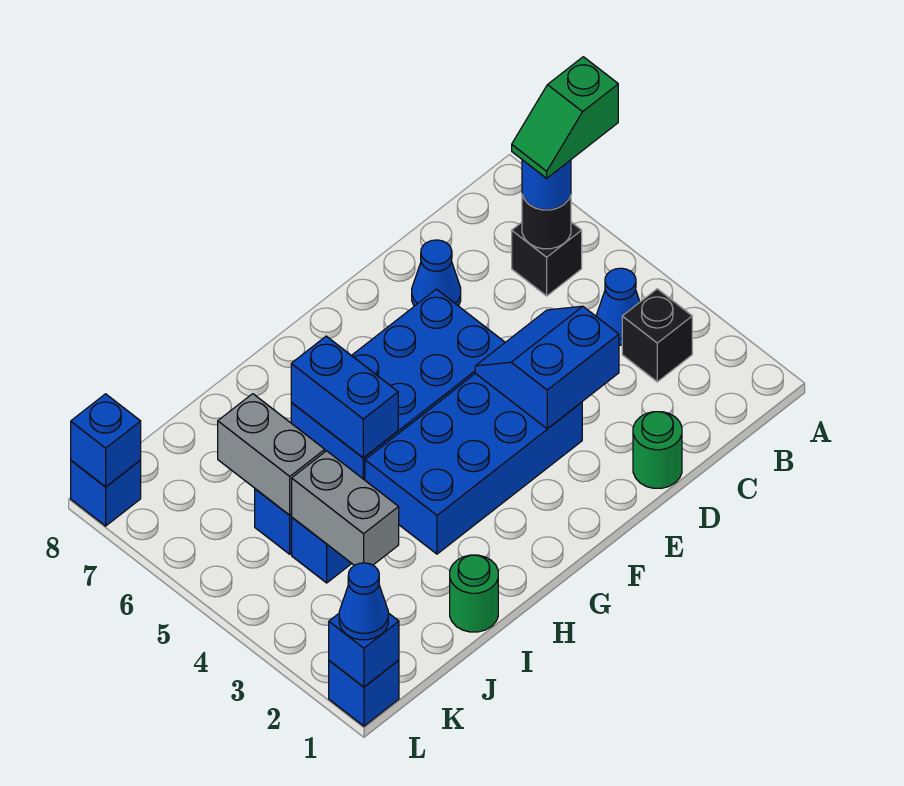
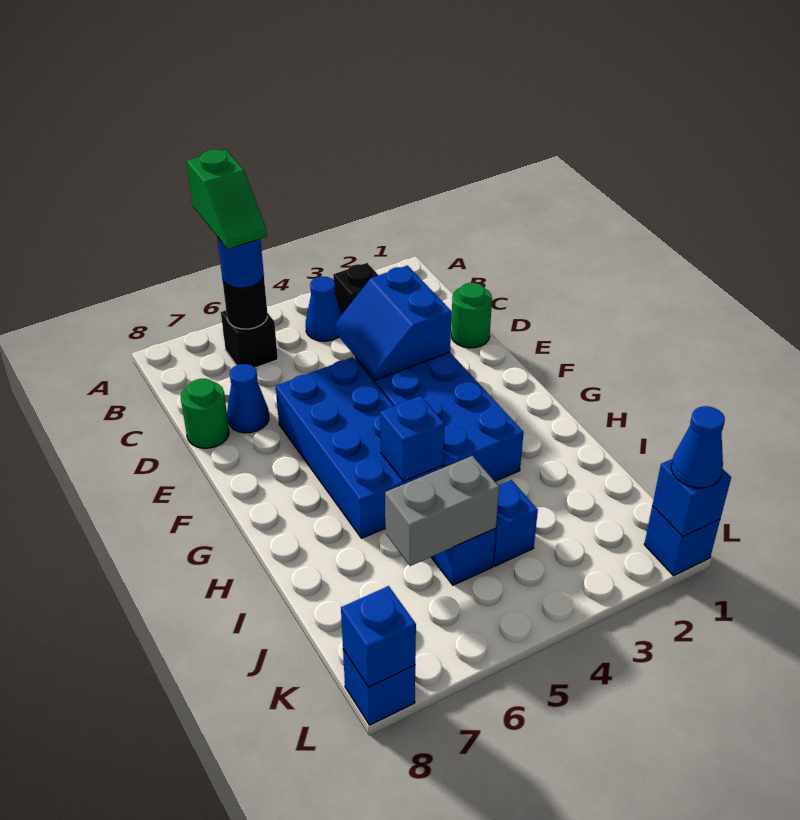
blue brick H5:H6 level 2 -> blue brick H5 level 2
green round brick I1 level 1 -> green round brick D8 level 1
grey brick J3:J4 level 2 -> none

